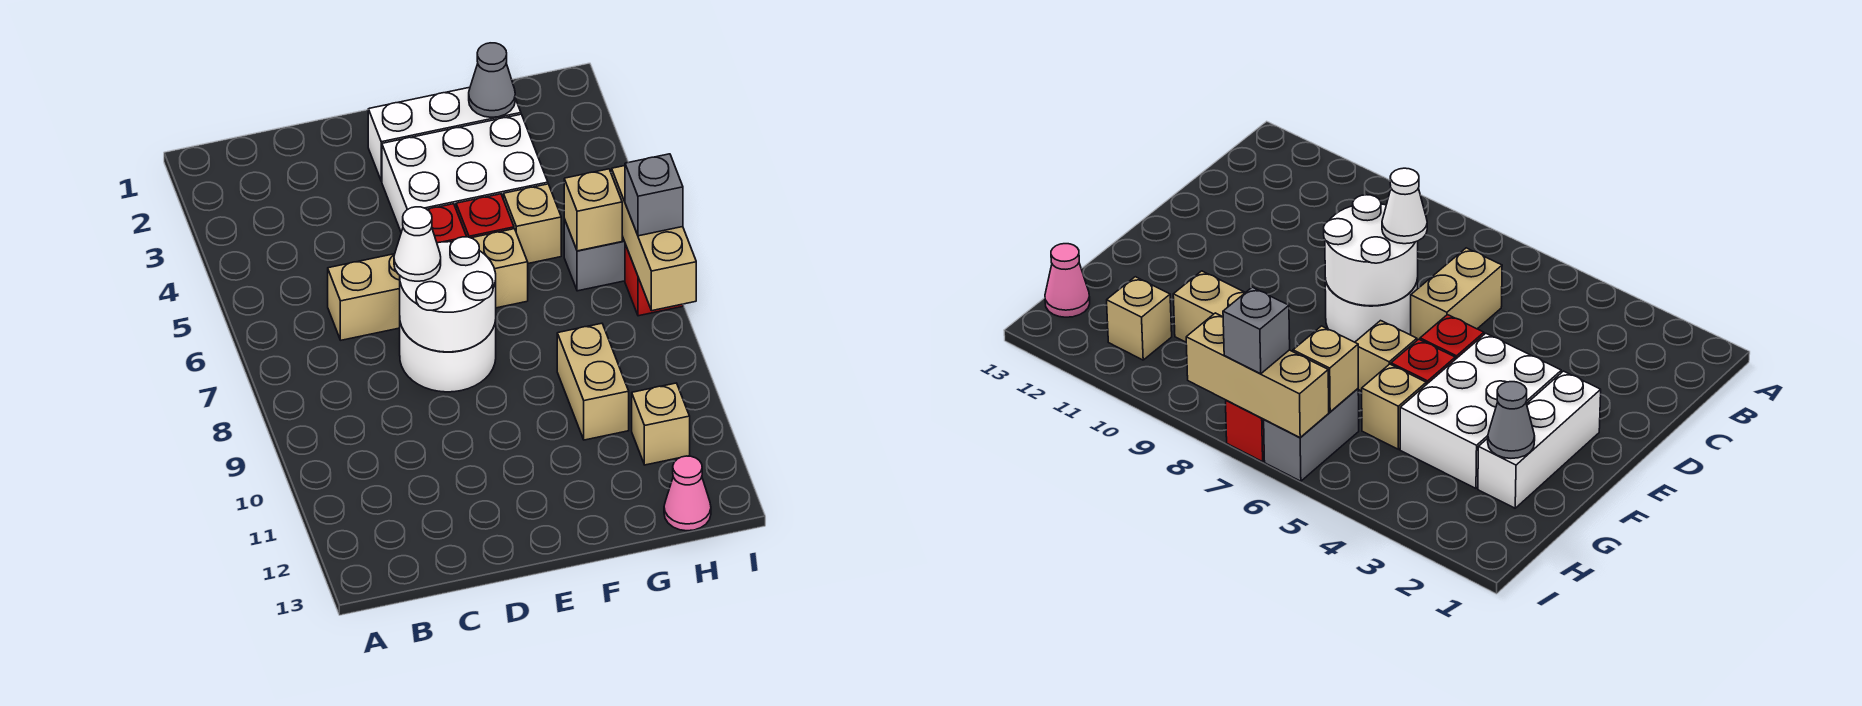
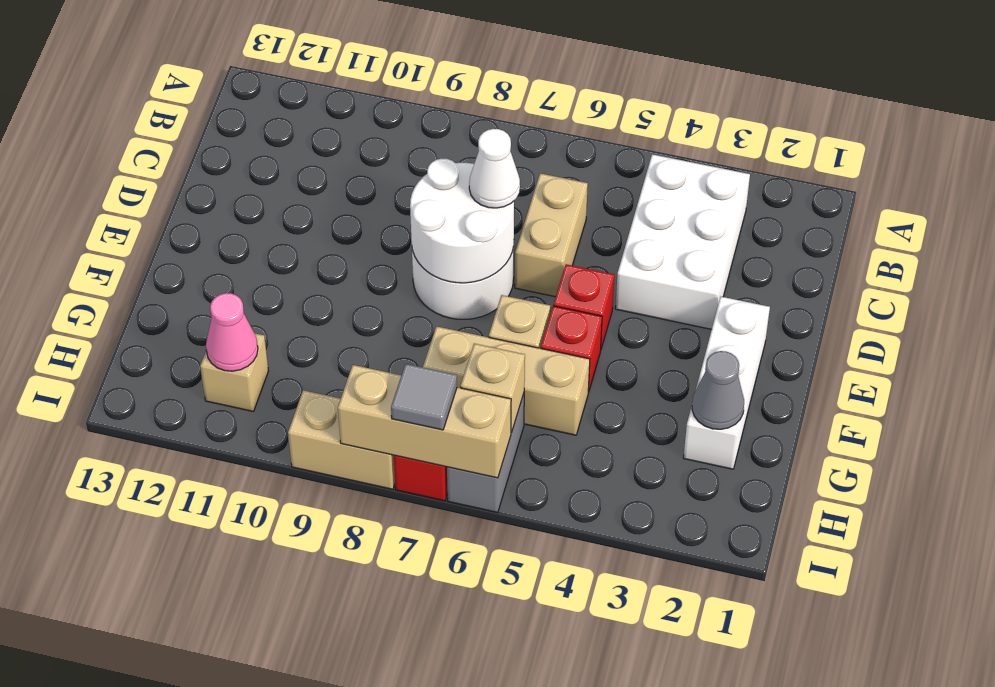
white brick E3:G4 level 1 -> white brick B3:D4 level 1
tan brick G5 level 1 -> tan brick G5:G7 level 1
tan brick G9:G10 level 1 -> tan brick I8:I9 level 1
pink cone H13 level 1 -> pink cone H11 level 2
grey brick I7 level 3 -> grey tile I7 level 3

